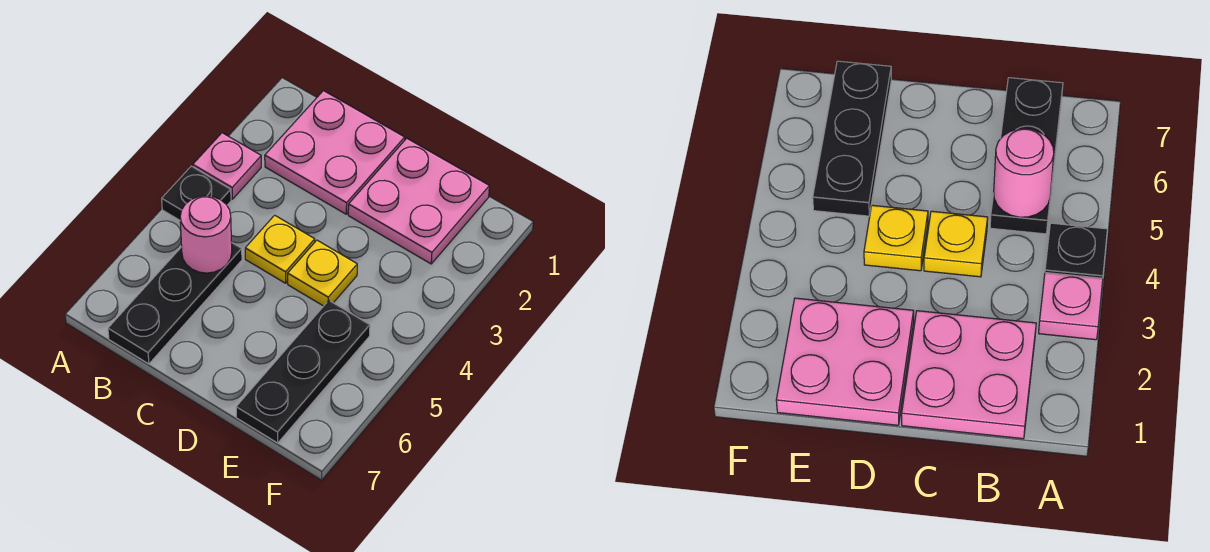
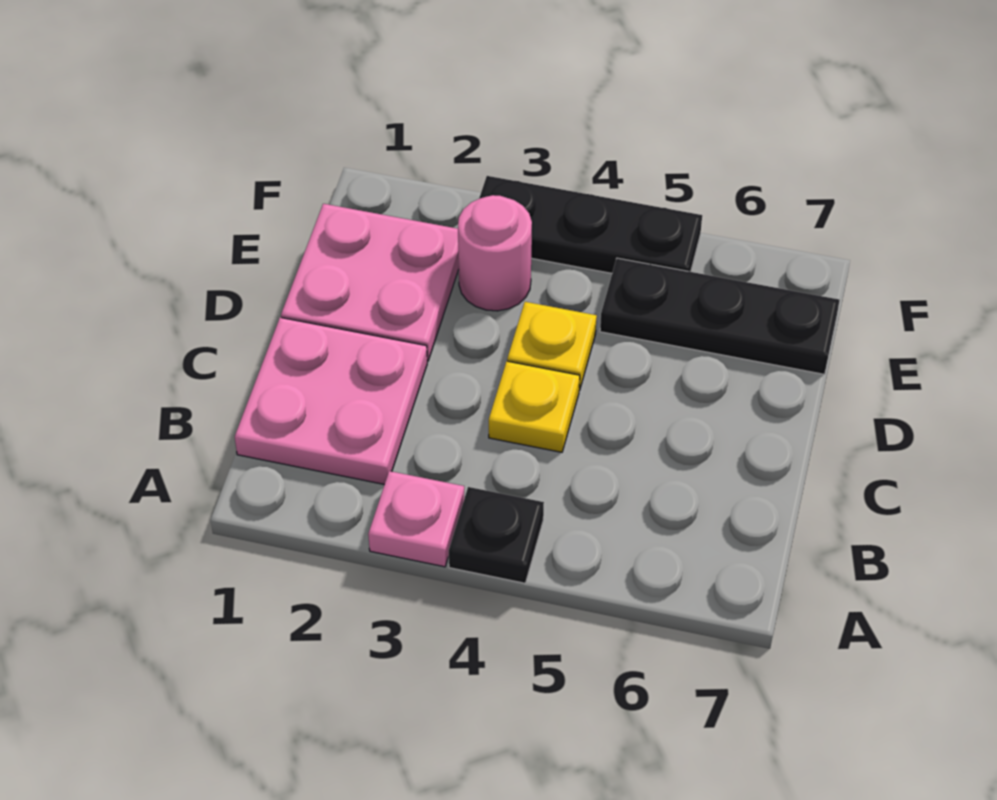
black plate B5:B7 level 1 -> black plate F3:F5 level 1
pink round brick B5 level 2 -> pink round brick E3 level 1

